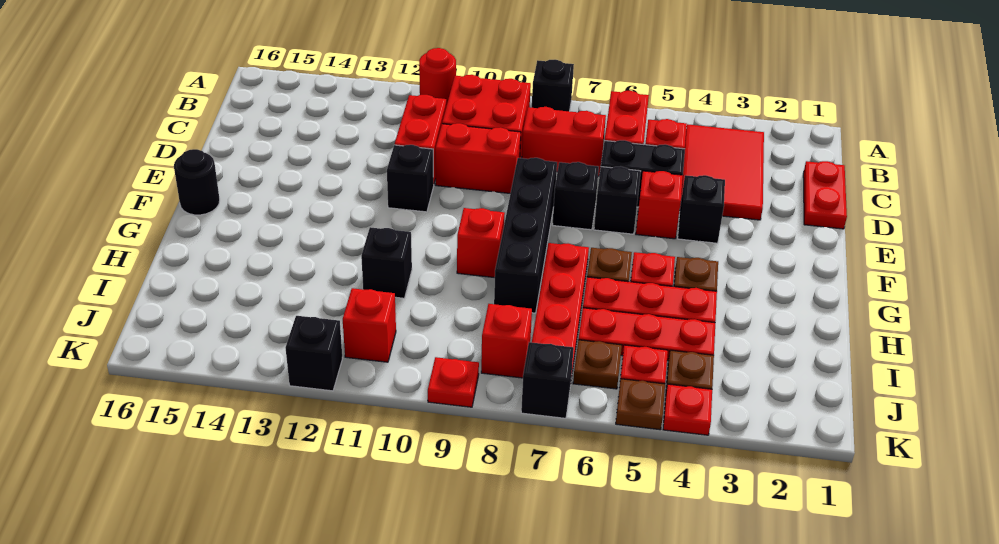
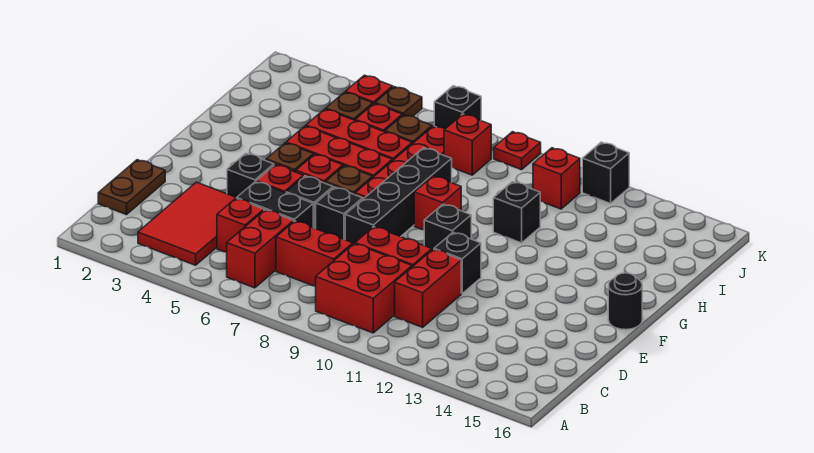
black brick A8 level 1 -> black brick F10 level 1
red round brick A11 level 1 -> none
red plate C1:D1 level 1 -> brown plate C1:D1 level 1

